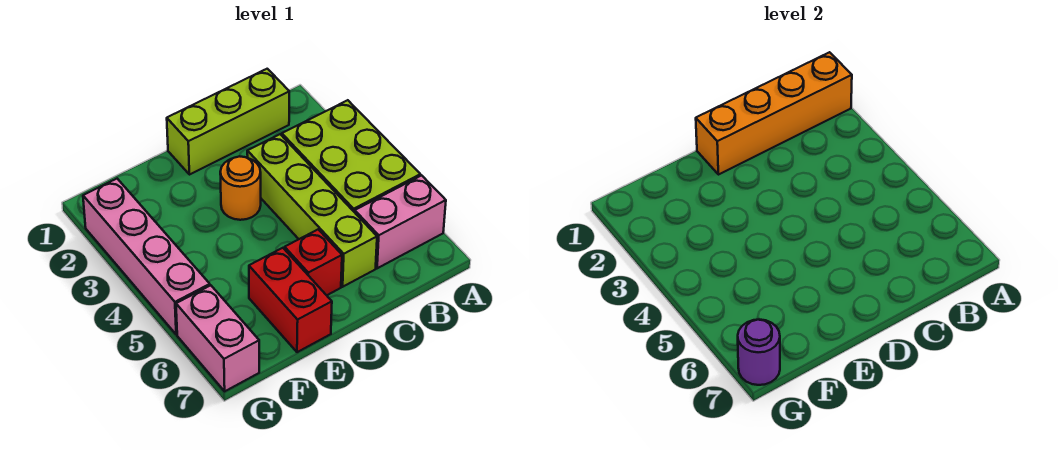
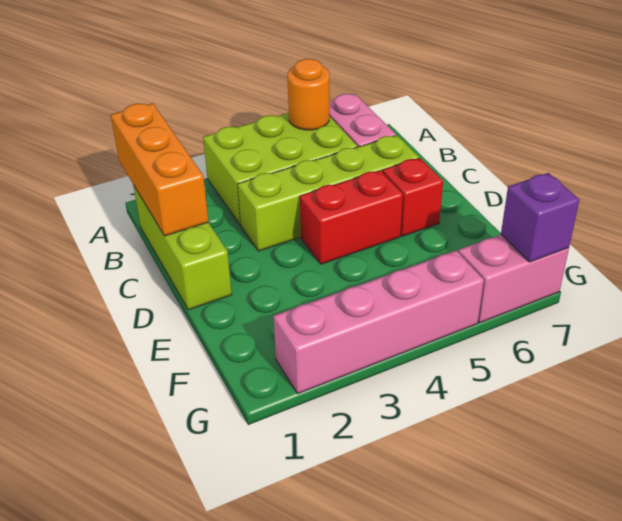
orange brick A1:D1 level 2 -> orange brick A1:C1 level 2
orange round brick D3 level 1 -> orange round brick A5 level 2
red brick E6:E7 level 1 -> red brick D4:D5 level 1
purple round brick G7 level 2 -> purple brick G7 level 2

